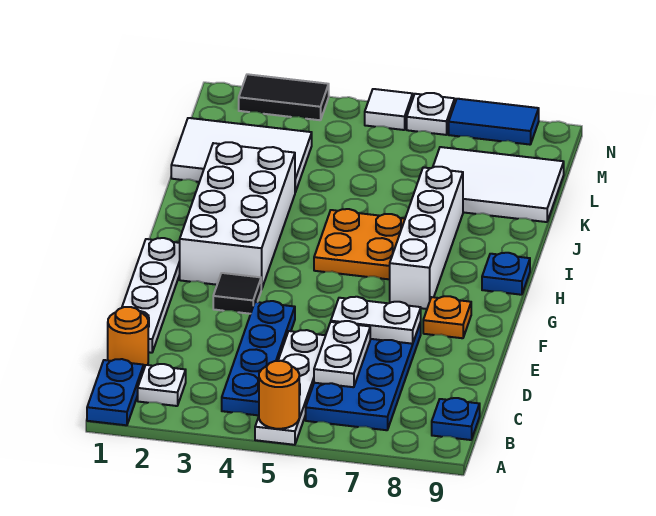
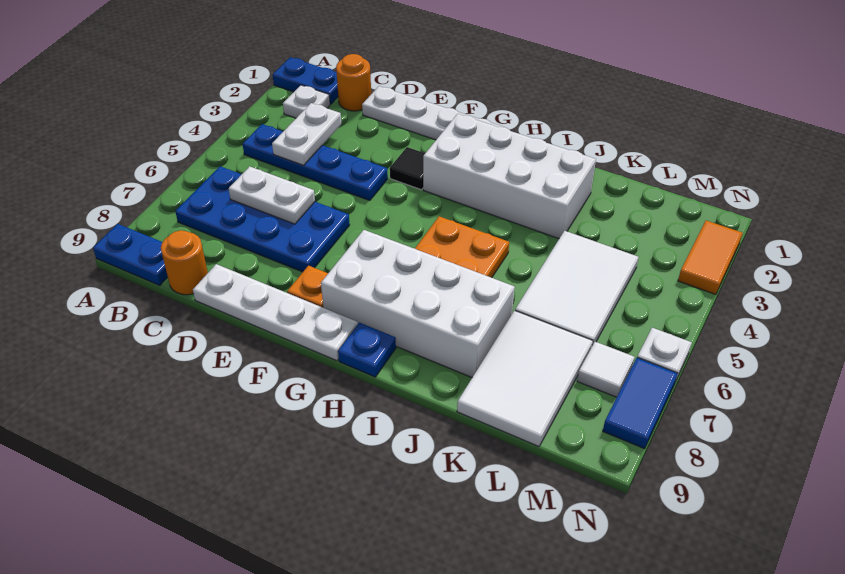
white plate A5:D5 level 1 -> white plate D9:G9 level 1
orange round brick A5 level 2 -> orange round brick C9 level 1
blue plate B9 level 1 -> blue plate A9:B9 level 1
white plate E6:E7 level 2 -> white plate C3:C4 level 2
white brick G7:J7 level 1 -> white brick G7:J8 level 1
white tile K1:L3 level 1 -> white tile K4:L6 level 1
black tile N2:N3 level 1 -> orange tile N2:N3 level 1
white tile N5 level 1 -> white tile M7 level 1

